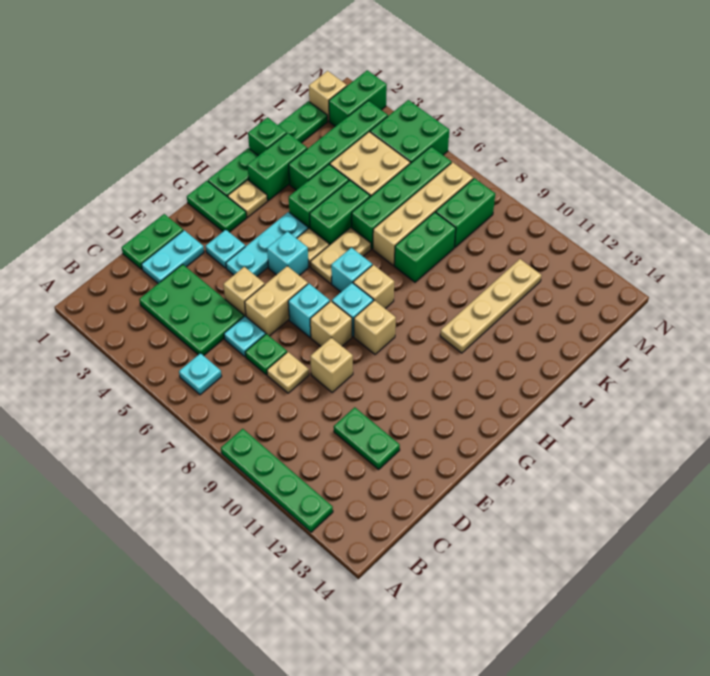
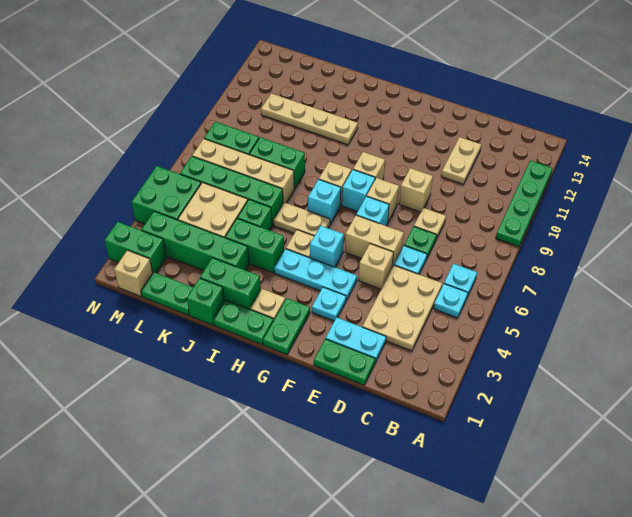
none -> cyan plate B5 level 1
green plate C3:D5 level 1 -> tan plate C3:D5 level 1
green plate D11:D12 level 1 -> tan plate D11:D12 level 1
green brick I5:J5 level 1 -> green brick J5 level 1

